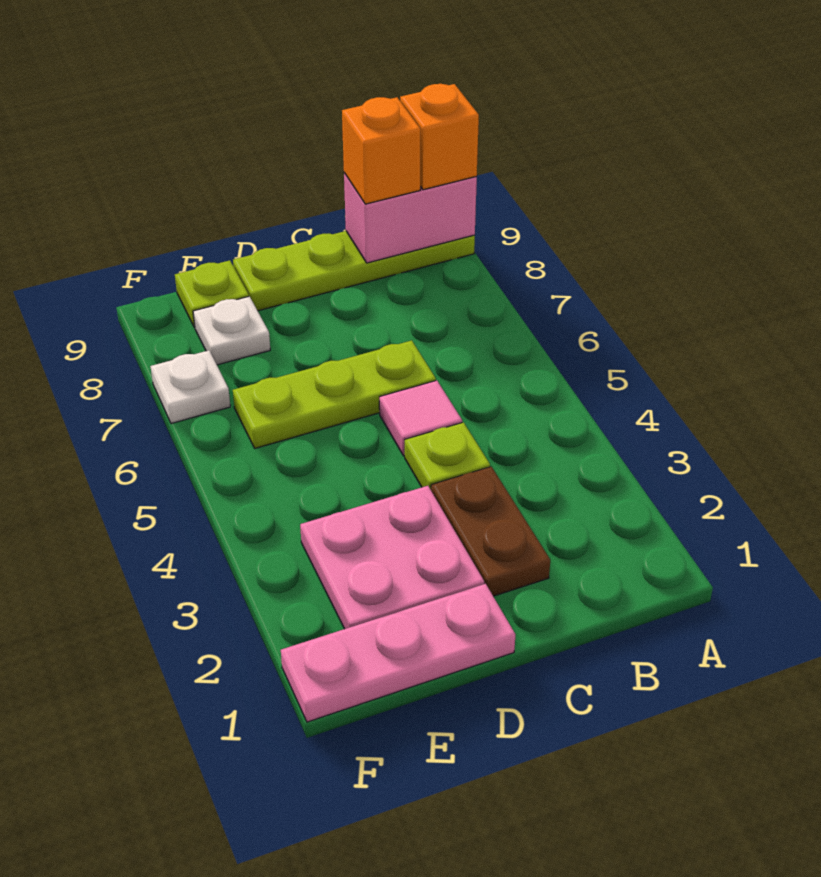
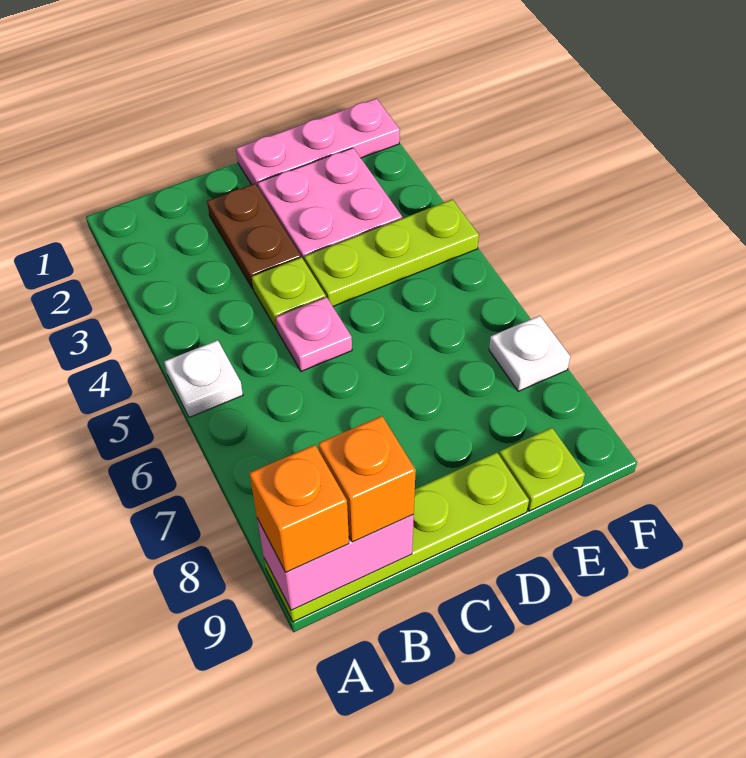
pink tile C5 level 1 -> pink plate C5 level 1
lime plate C6:E6 level 1 -> lime plate D4:F4 level 1
white plate E8 level 1 -> white plate A5 level 1

